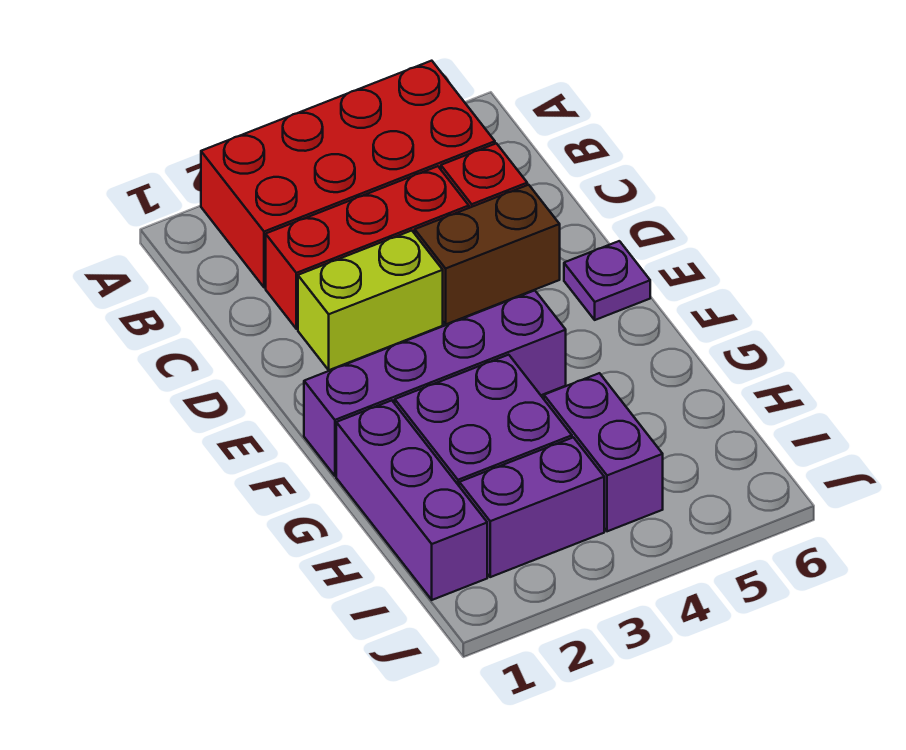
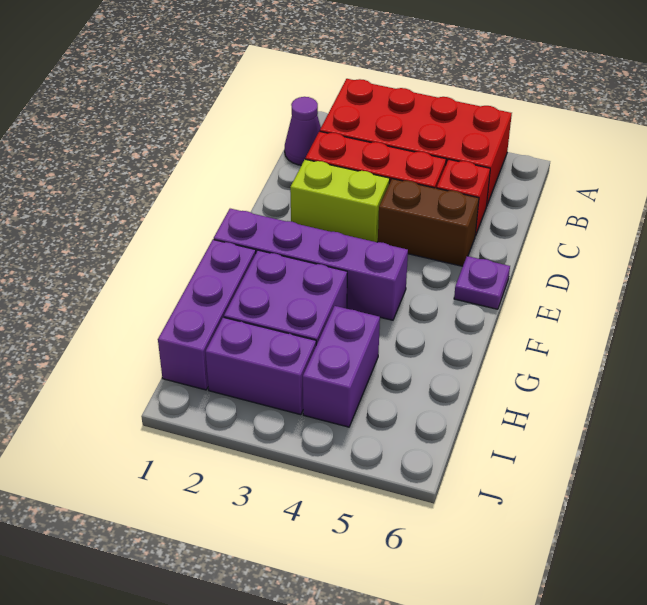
none -> purple cone B1 level 1

